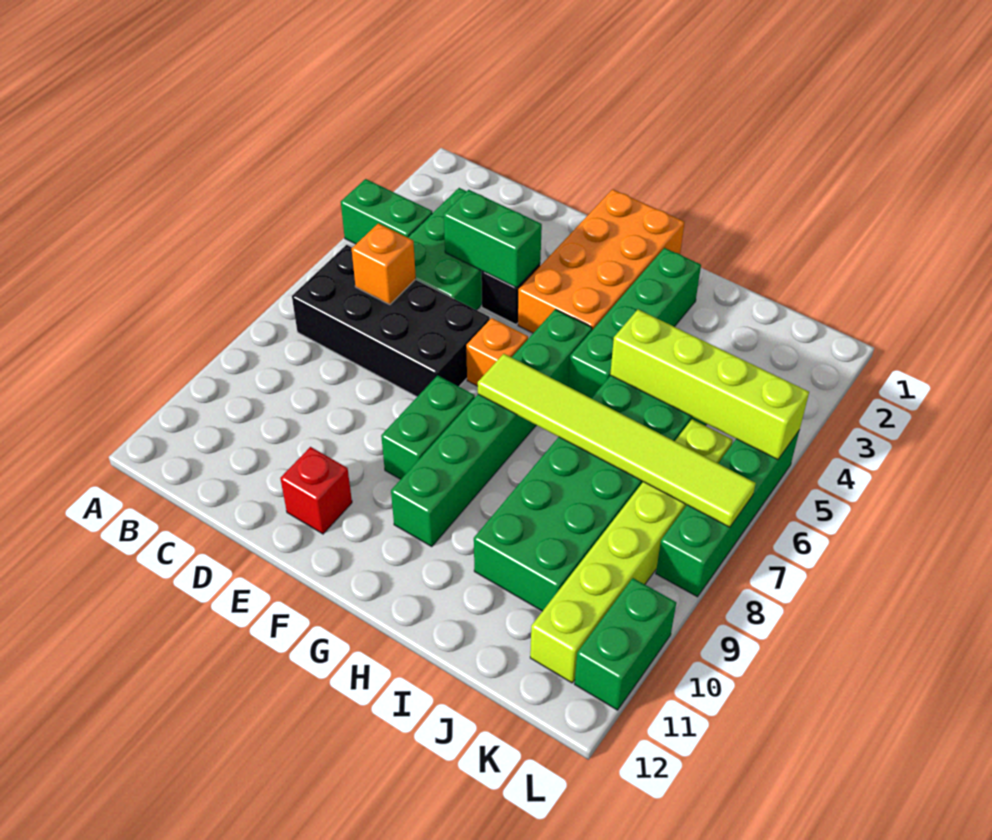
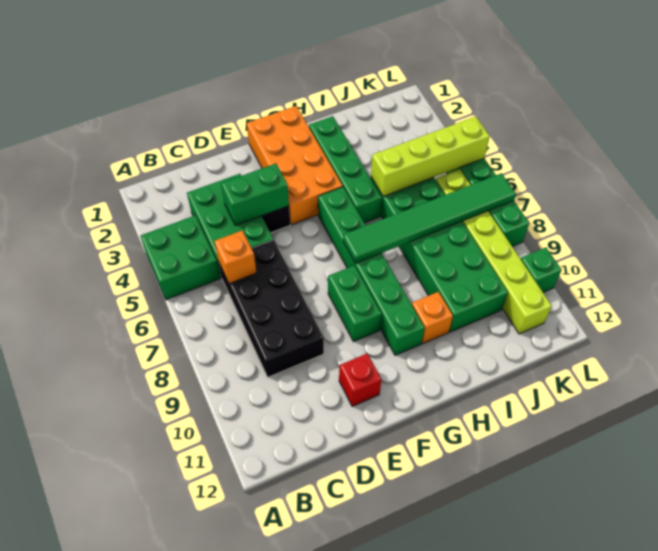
green brick A4:B4 level 1 -> green brick A4:B5 level 1
black brick B6:E7 level 1 -> black brick C6:D9 level 1
orange brick F6 level 1 -> orange brick H10 level 1
lime tile G7:L7 level 2 -> green tile G7:L7 level 2
green brick L10:L11 level 1 -> green brick L10 level 1

